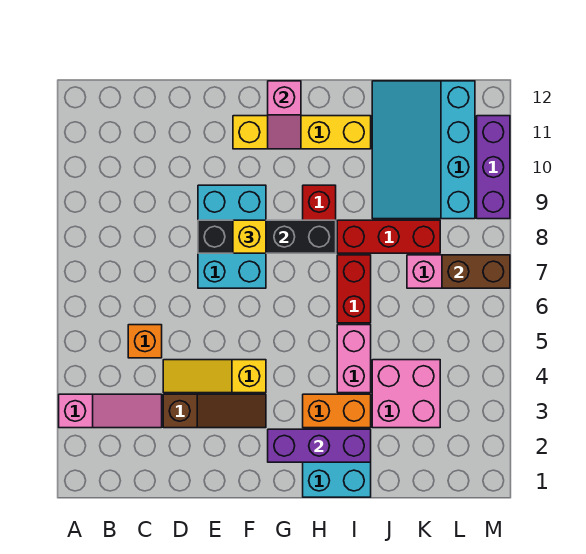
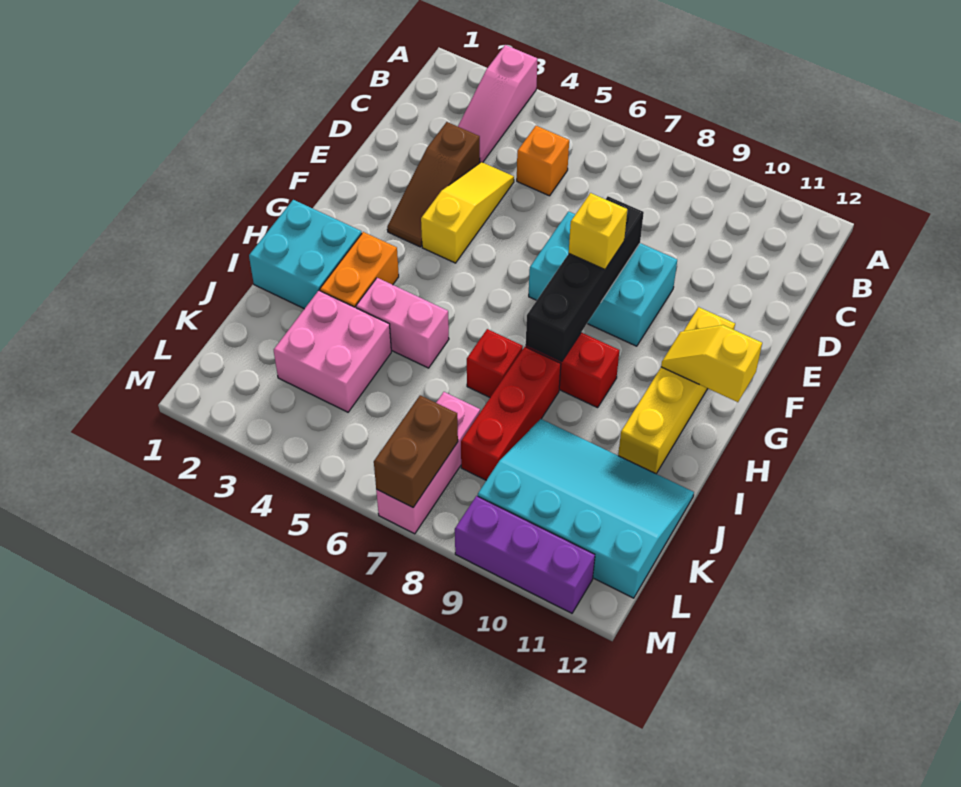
purple brick G2:I2 level 2 -> none
pink slope G11:G12 level 2 top 12 -> yellow slope G11:G12 level 2 top 12
red brick I6:I7 level 1 -> red brick I7 level 1

